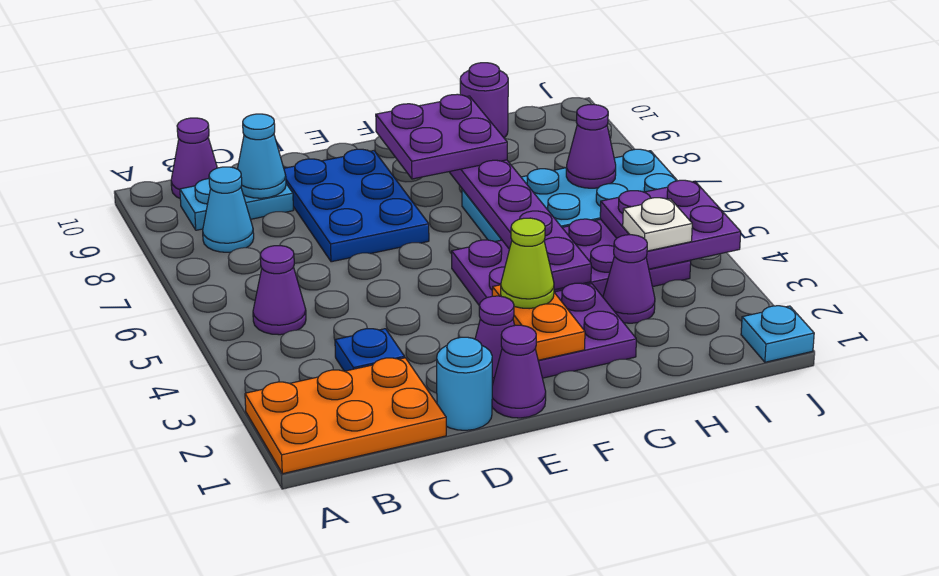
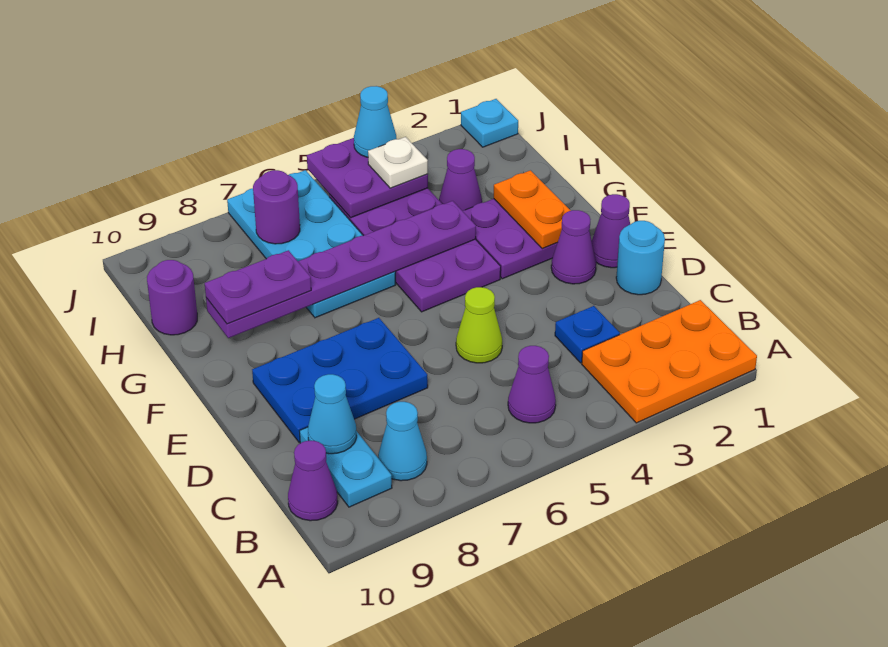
orange plate A1:C2 level 1 -> orange plate A1:B3 level 1
orange plate F2:F3 level 2 -> orange plate F2:G2 level 2
lime cone F3 level 3 -> lime cone D5 level 1
purple plate F8:G9 level 3 -> purple plate G8:G9 level 3
purple cone I7 level 2 -> purple round brick I7 level 2
none -> cyan cone J4 level 3

